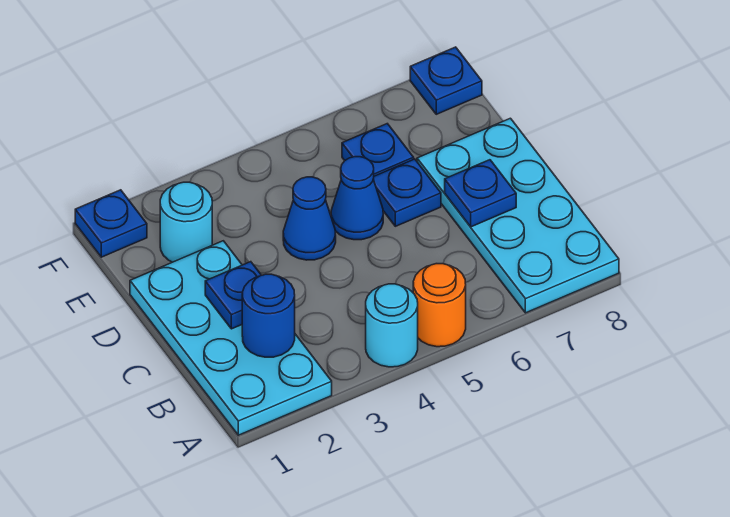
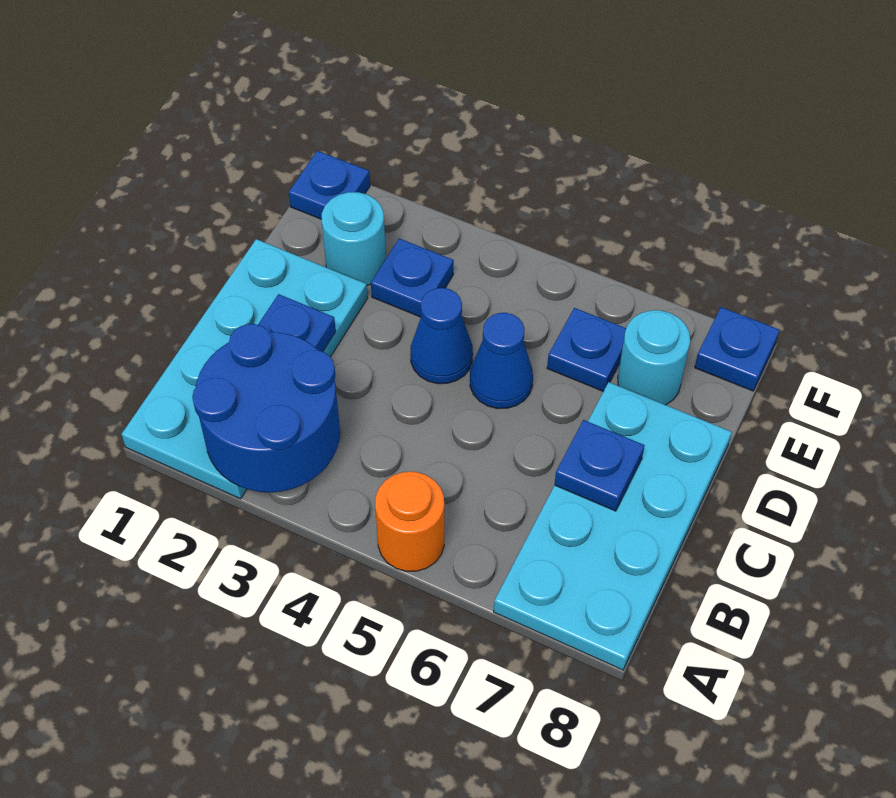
cyan round brick A4 level 1 -> cyan round brick E7 level 1
blue round brick B2 level 2 -> blue round brick A2:B3 level 2
blue plate D6 level 1 -> blue plate E3 level 1

